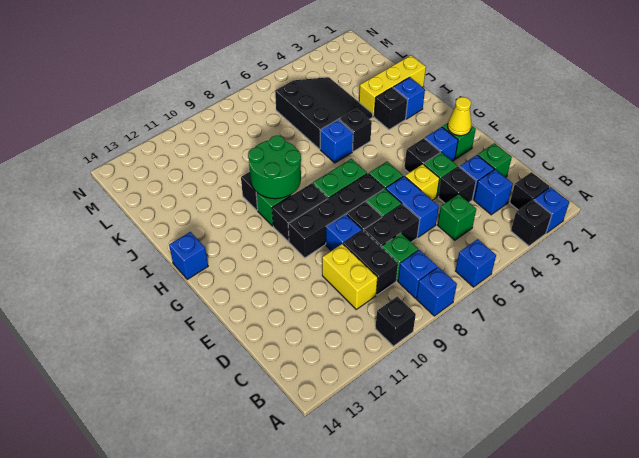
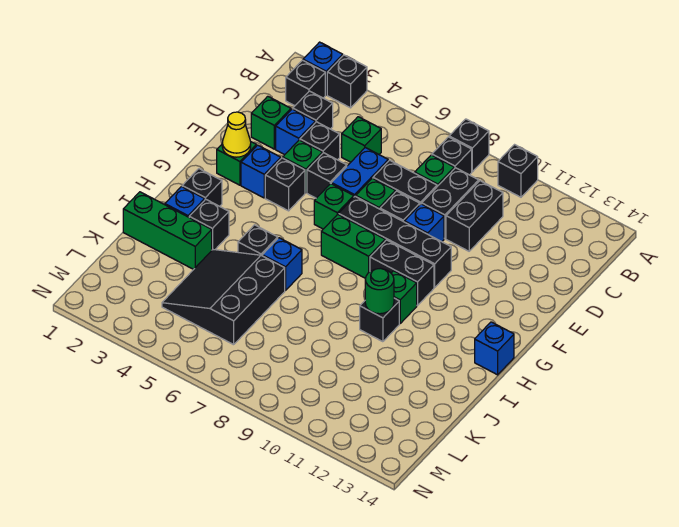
blue brick A6 level 1 -> none
blue brick A8 level 1 -> black brick A8 level 1
blue brick B8 level 1 -> black brick B8 level 1
blue brick C3 level 1 -> black brick C3 level 1
yellow brick C10:D10 level 1 -> black brick C10:D10 level 1
yellow brick E5 level 1 -> black brick E5 level 1
none -> black brick H2 level 1
green round brick H9:I10 level 2 -> green round brick I10 level 2
yellow brick J1:J3 level 1 -> green brick J1:J3 level 1

